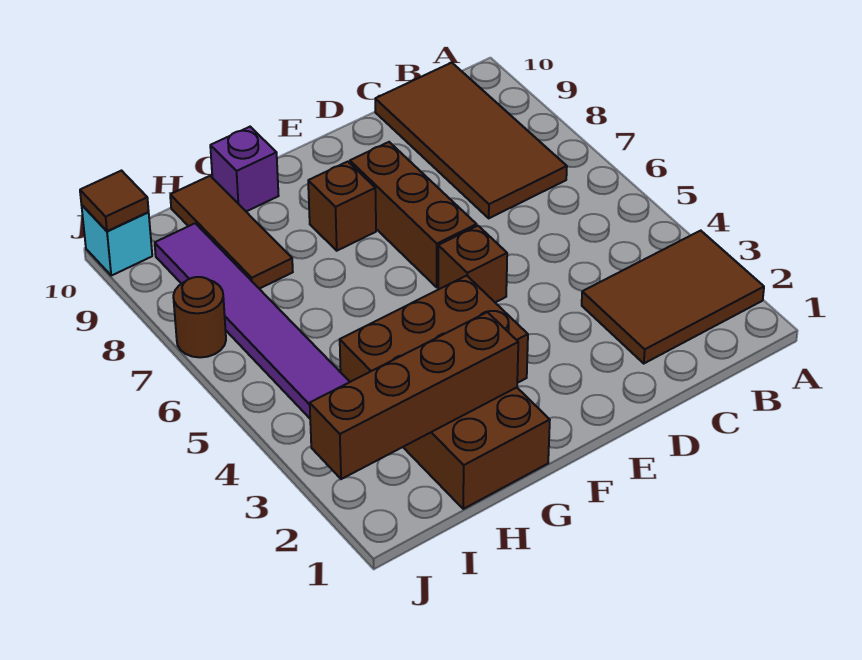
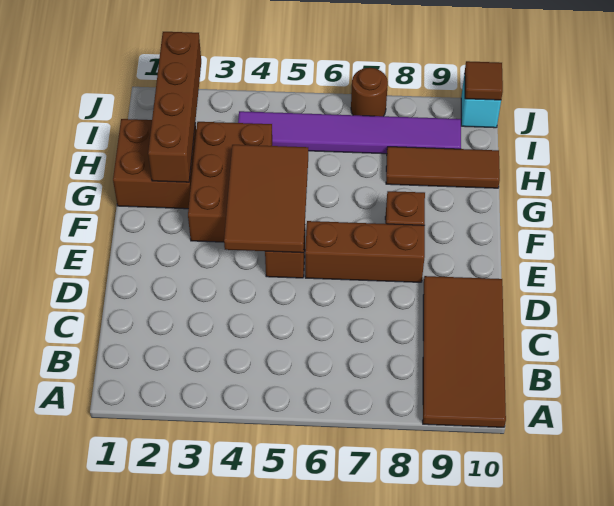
brown tile A2:C3 level 1 -> brown tile E4:G5 level 2
brown tile B7:C10 level 1 -> brown tile A9:D10 level 1
purple brick G10 level 1 -> none

